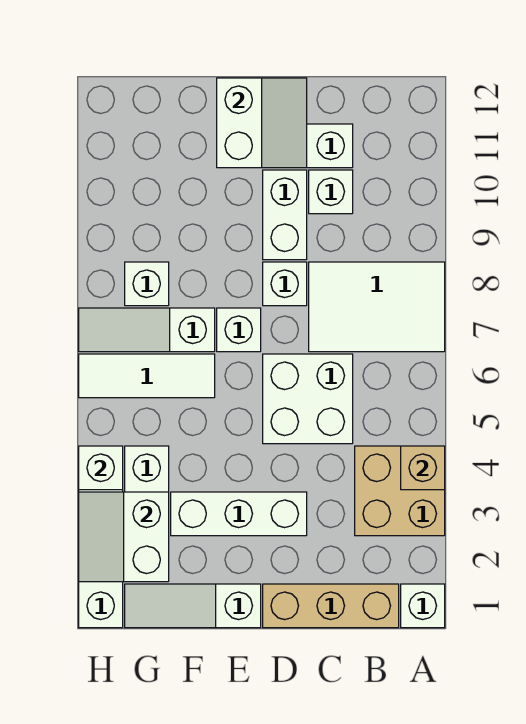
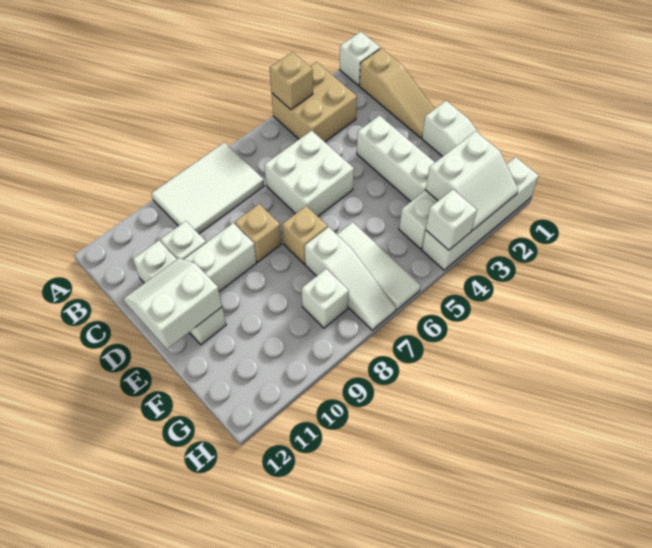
white tile A7:C8 level 1 -> white tile A7:B9 level 1
tan brick B1:D1 level 1 -> tan slope B1:D1 level 1 top B
white brick D8 level 1 -> tan brick D8 level 1
white brick E7 level 1 -> tan brick E7 level 1

